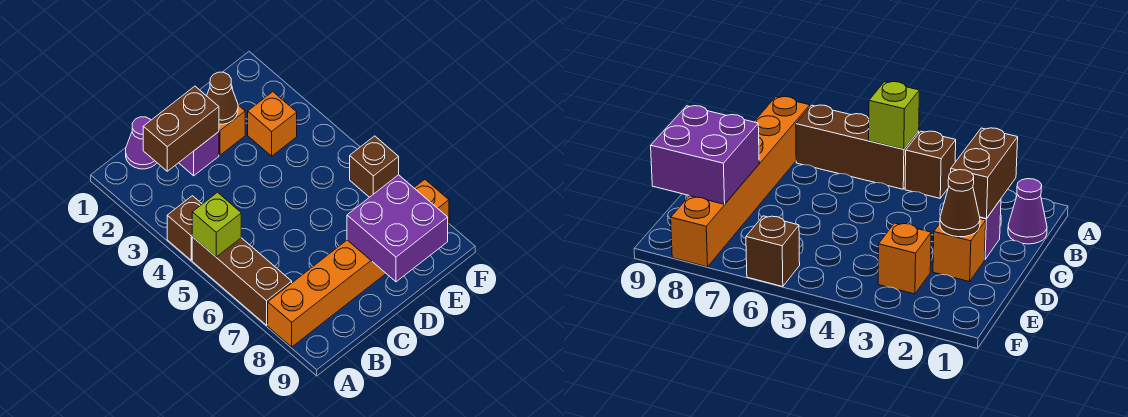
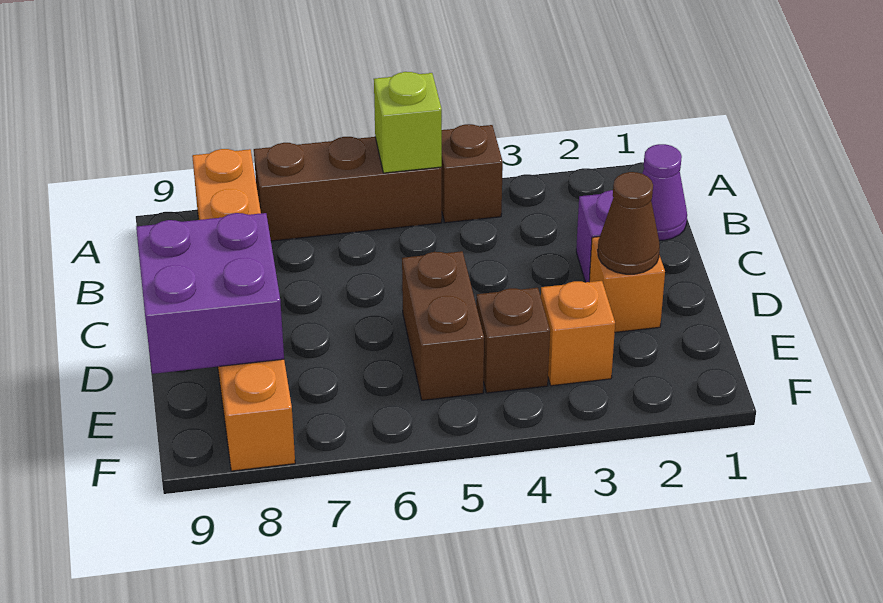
brown brick B2:C2 level 2 -> brown brick D5:E5 level 1
brown brick F6 level 1 -> brown brick E4 level 1

